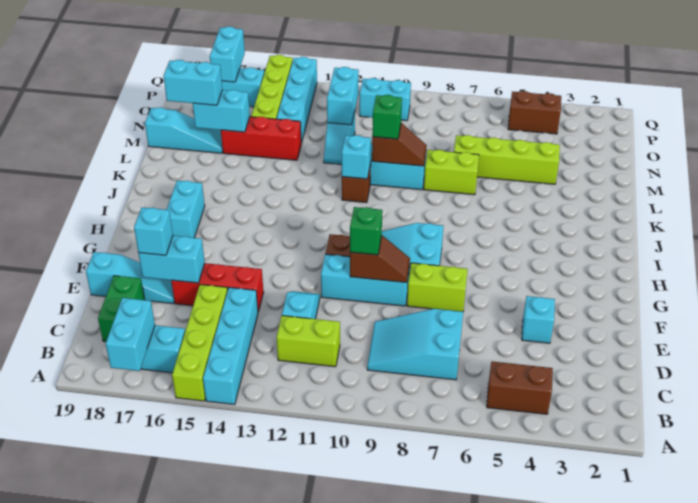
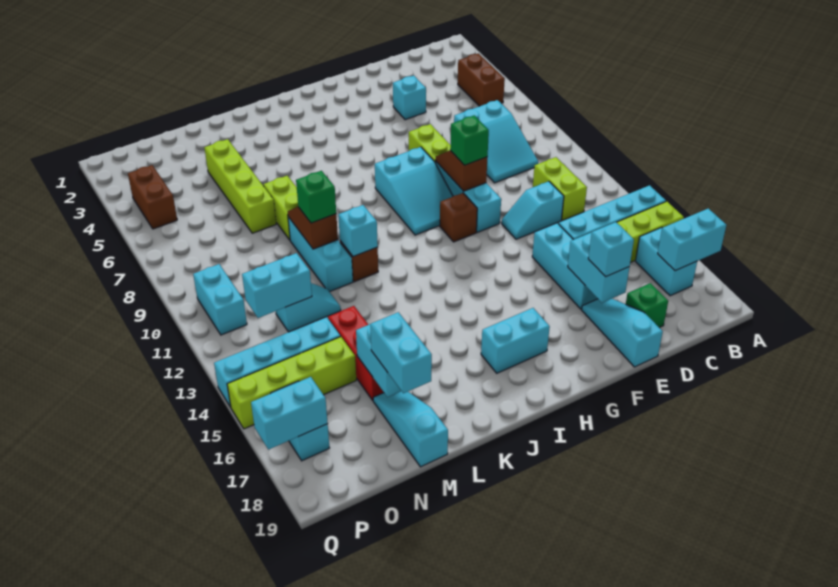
green brick C18:D18 level 1 -> green brick D18 level 1
red brick E14:E16 level 1 -> cyan brick E14:E16 level 1

